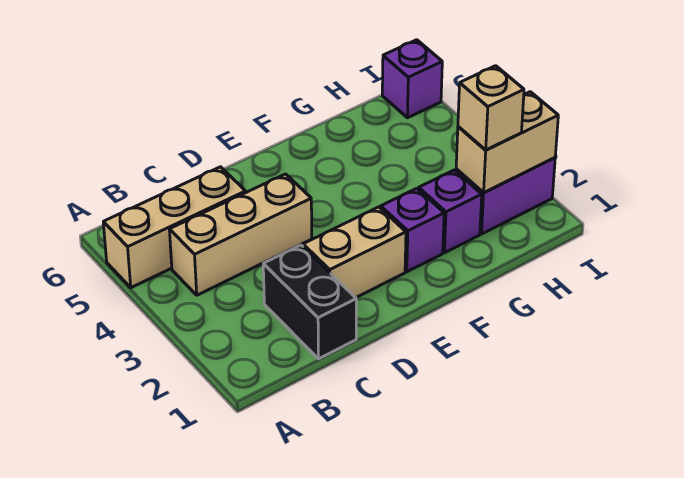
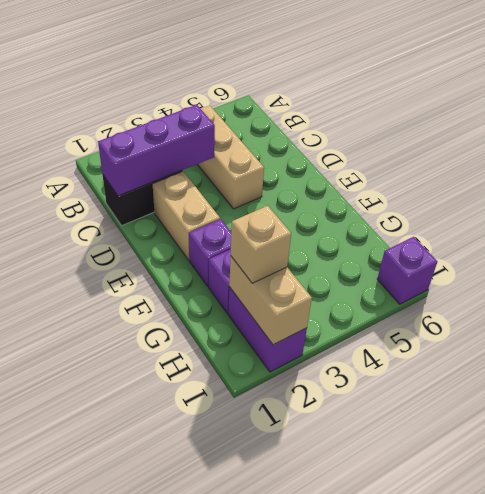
tan brick A5:C5 level 1 -> none
none -> purple brick C1:C3 level 2

